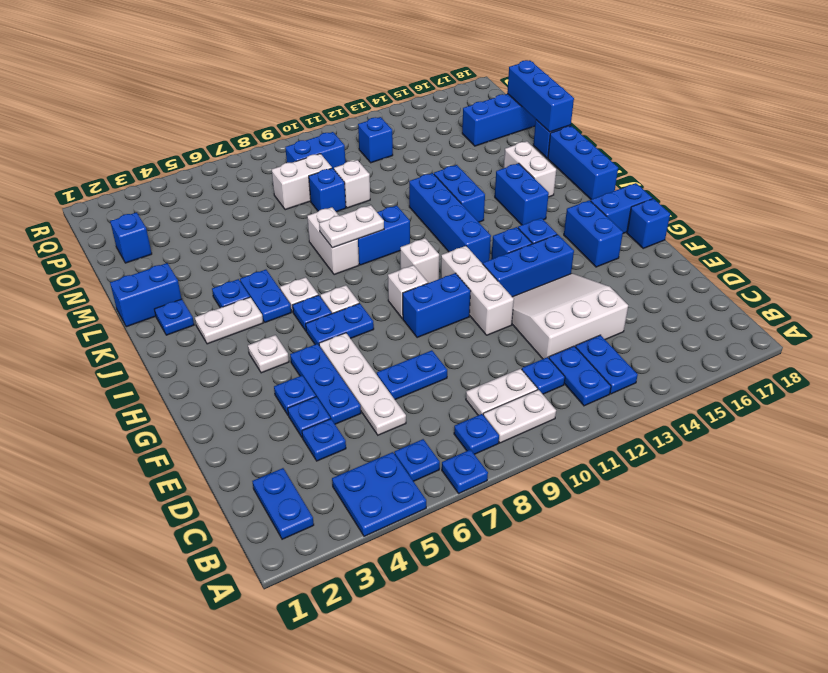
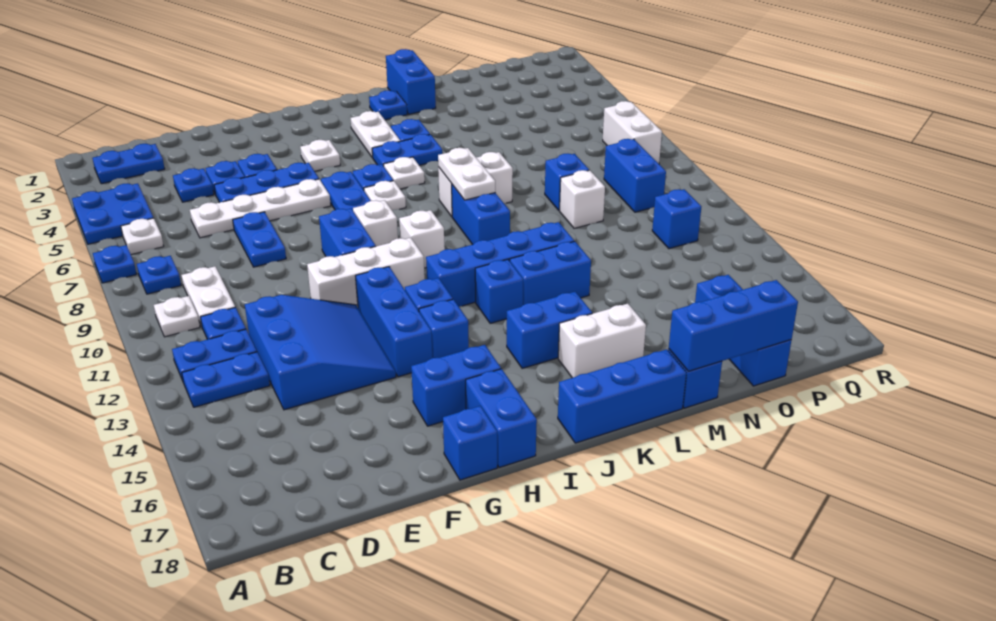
blue plate B6 level 1 -> white plate B6 level 1
white plate B9:B10 level 1 -> white plate B10 level 1
white slope D12:F14 level 1 top D -> blue slope D12:F14 level 1 top D
blue brick O2 level 1 -> blue brick J13 level 1
white brick O8:O9 level 1 -> white brick Q7:Q8 level 1

